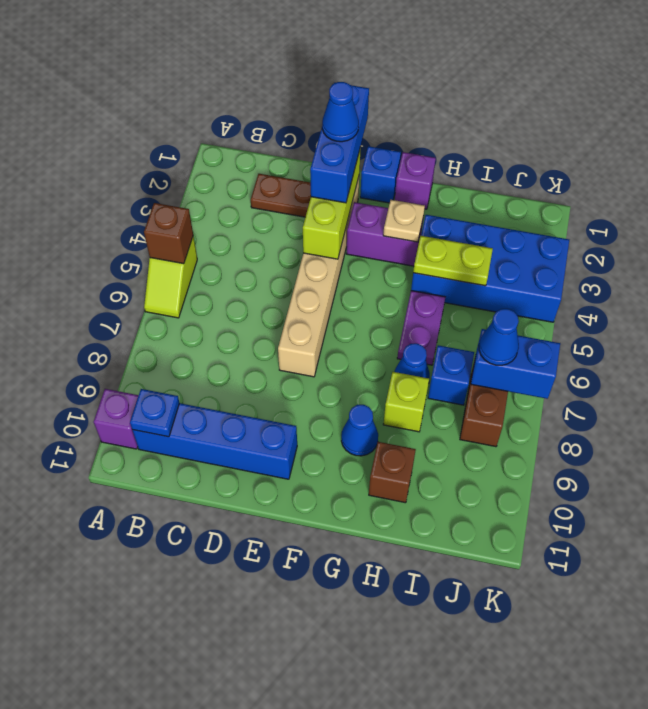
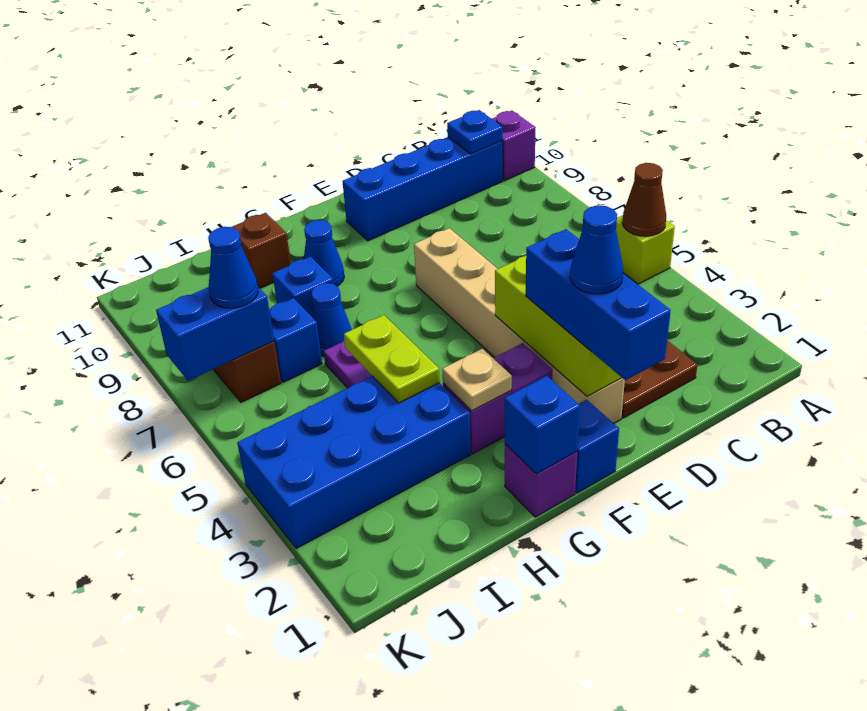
brown brick A5 level 2 -> brown cone A5 level 2
none -> blue brick G1 level 2
lime plate H4:I4 level 2 -> lime plate H4:H5 level 2
lime brick H8 level 1 -> blue brick H8 level 1

